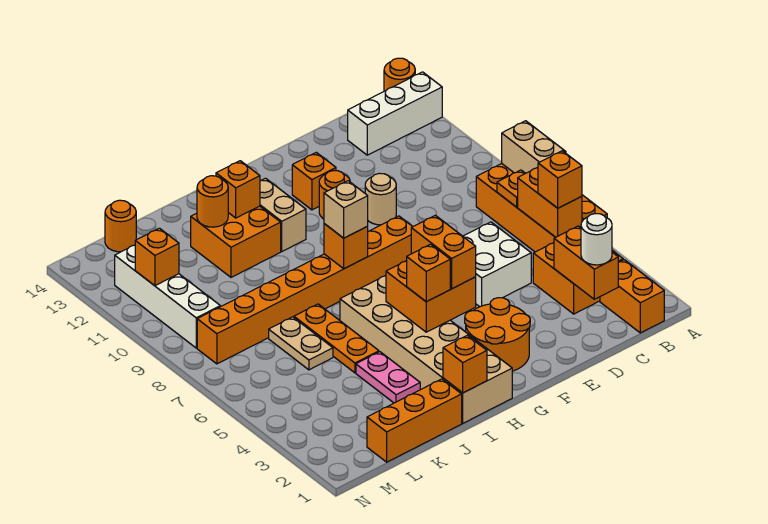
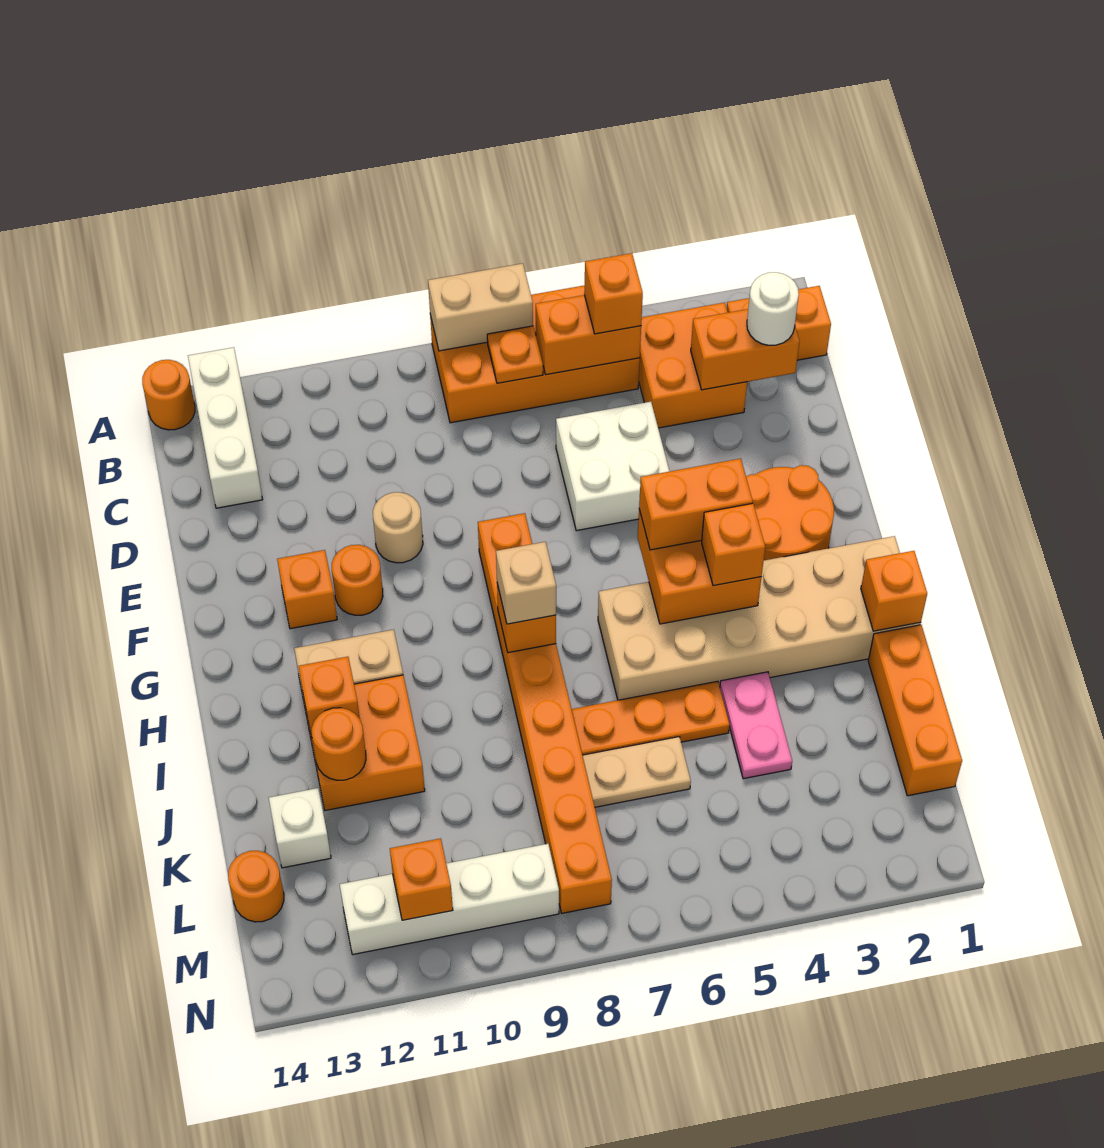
pink plate J3:J4 level 1 -> pink plate J4:K4 level 1
none -> white brick K13 level 1

